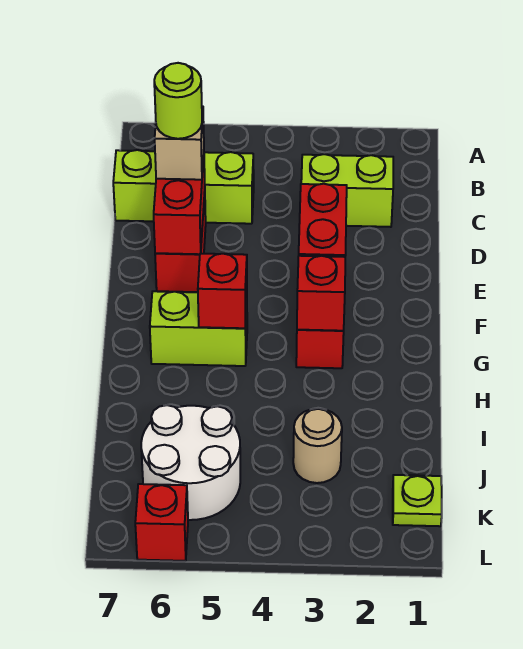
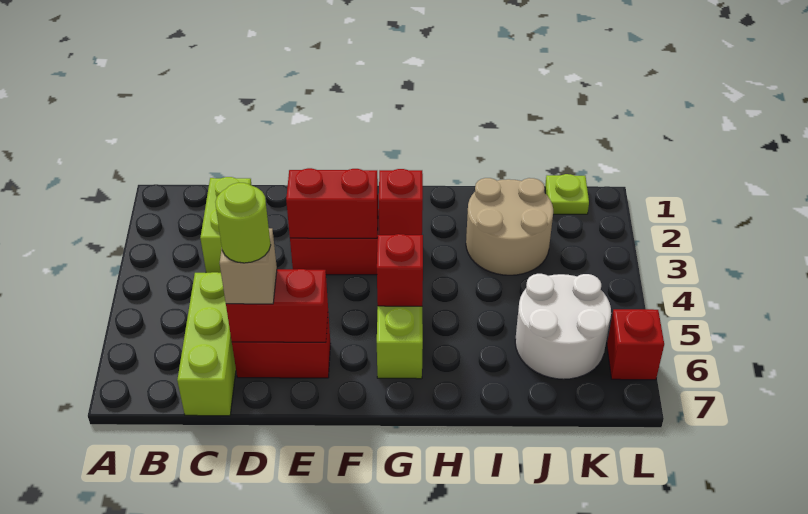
tan round brick J3 level 1 -> tan round brick I2:J3 level 1

